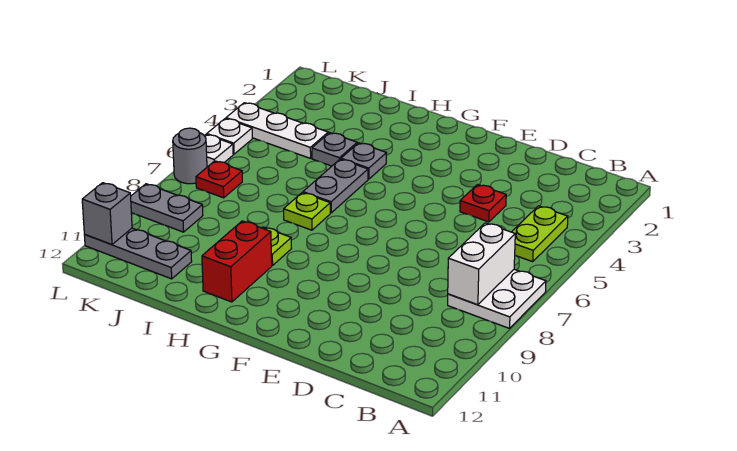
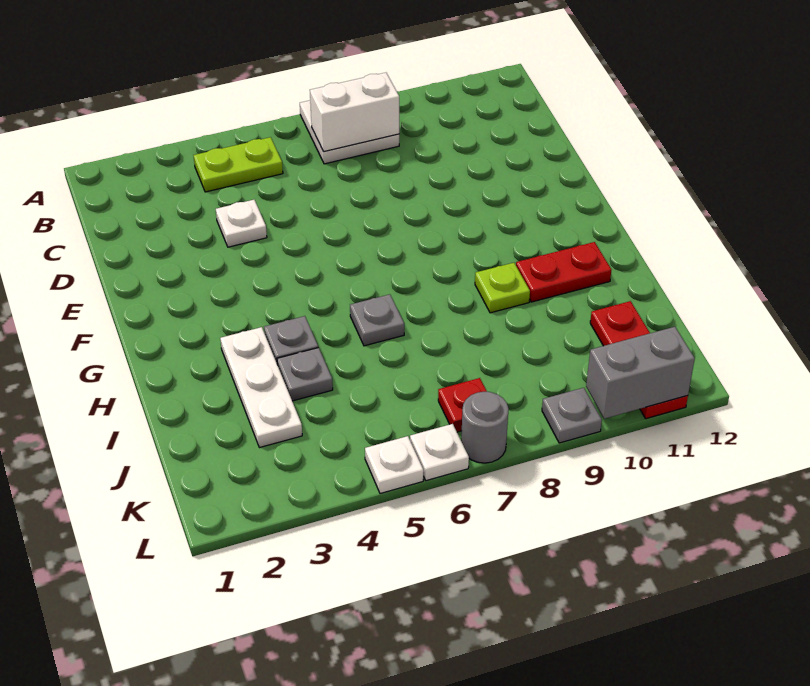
red plate D4 level 1 -> white plate D4 level 1
grey plate H5:H6 level 1 -> grey plate H6 level 1
lime plate H7 level 1 -> none
red brick H10:H11 level 1 -> red plate H10:H11 level 1
white plate J4:L4 level 1 -> white plate H3:J3 level 1
grey plate J11:L11 level 1 -> red plate J11:L11 level 1
grey plate K9:L9 level 1 -> grey plate L9 level 1
grey brick L11 level 2 -> grey brick L10:L11 level 2

